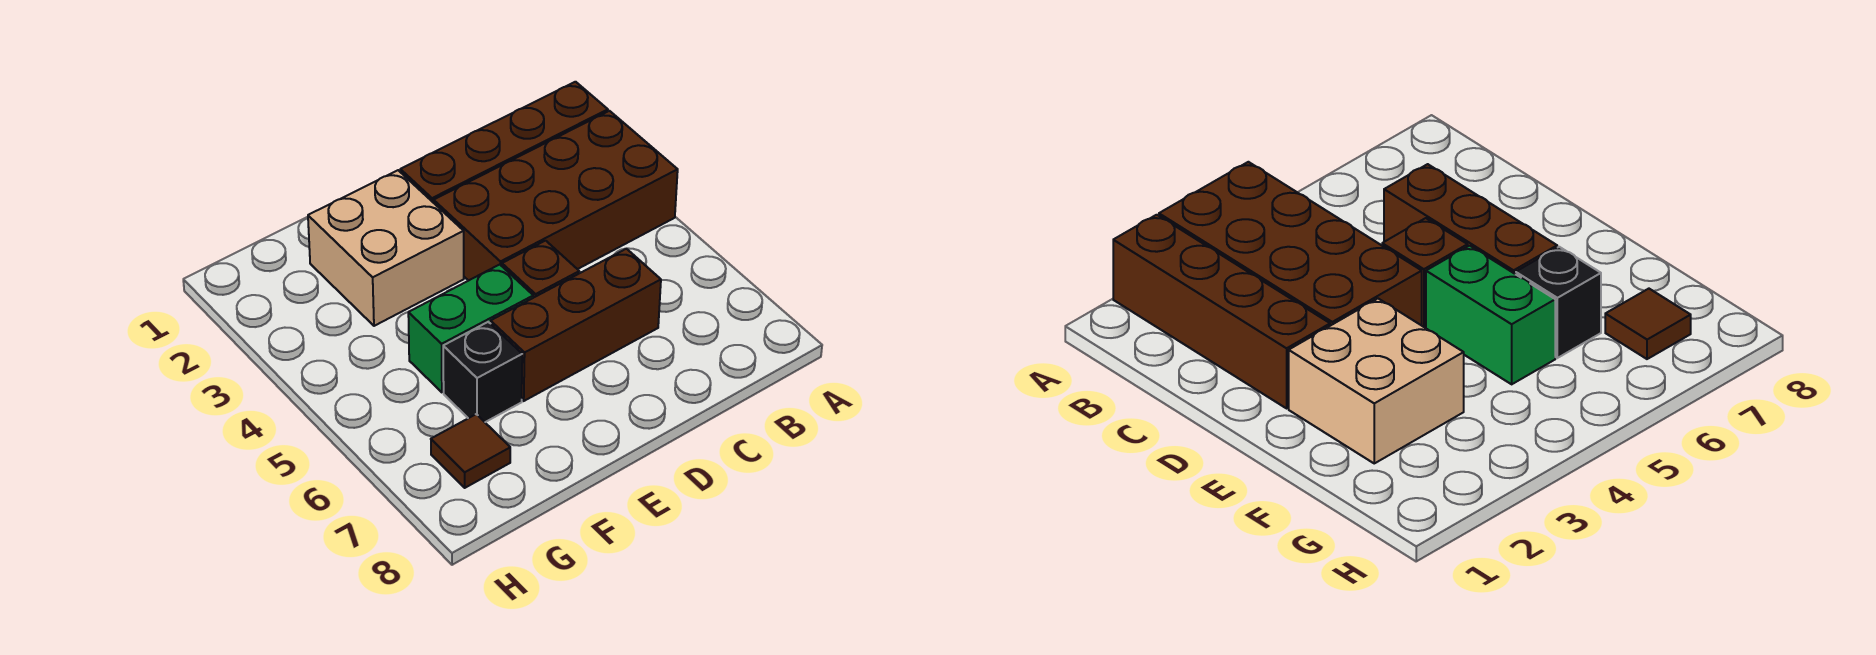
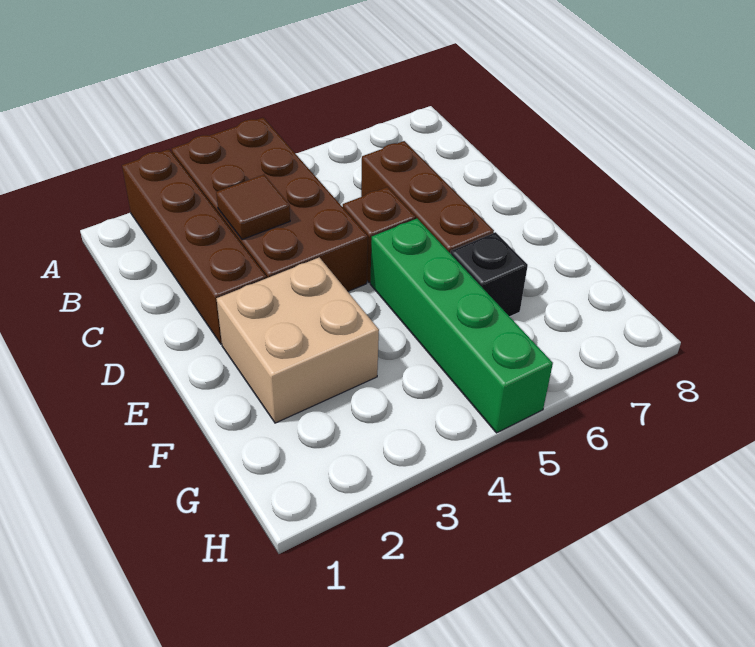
green brick E5:F5 level 1 -> green brick E5:H5 level 1
brown tile G7 level 1 -> brown tile C3 level 2

